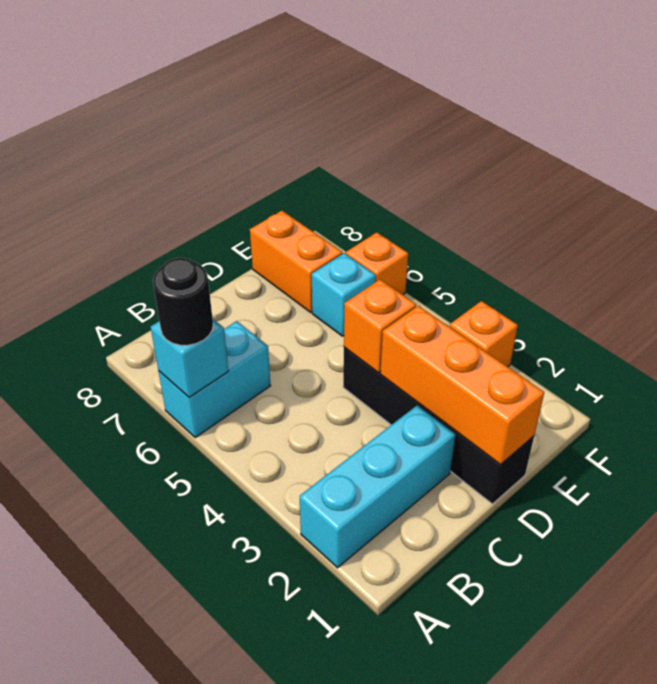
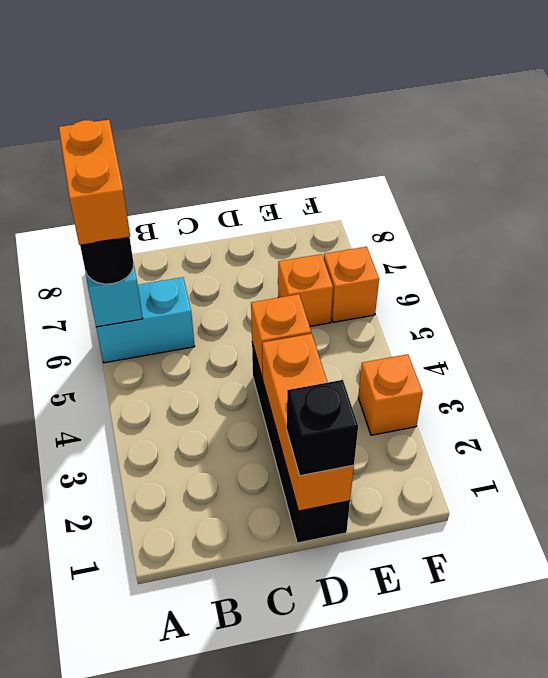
cyan brick A2:C2 level 1 -> none
none -> black brick D1 level 3
cyan brick E6 level 1 -> orange brick E6 level 1
orange brick E7:E8 level 1 -> orange brick A6:A7 level 4

